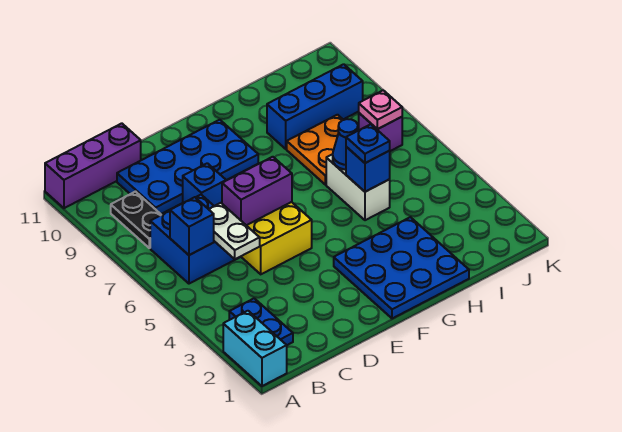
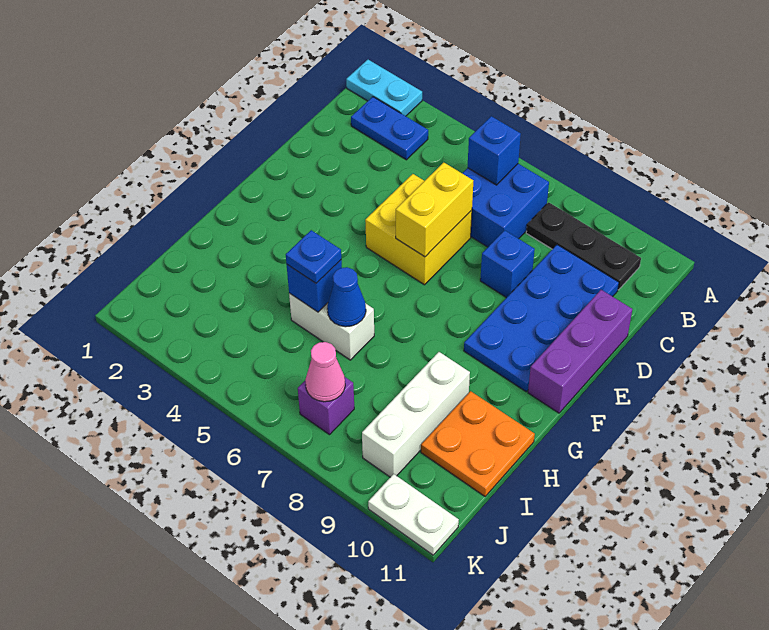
cyan brick A1:A2 level 1 -> cyan plate A1:A2 level 1
purple brick A11:C11 level 1 -> purple brick D11:F11 level 1
black plate B8:B9 level 1 -> black plate B8:B10 level 1
white plate C5:C6 level 2 -> white plate K10:K11 level 1
purple brick D6:E6 level 2 -> yellow brick D6:E6 level 2
blue plate F1:H3 level 1 -> none
orange plate H7:I8 level 1 -> orange plate H10:I11 level 1
blue brick H9:J9 level 1 -> white brick H9:J9 level 1
pink plate J7 level 2 -> pink cone J7 level 2

